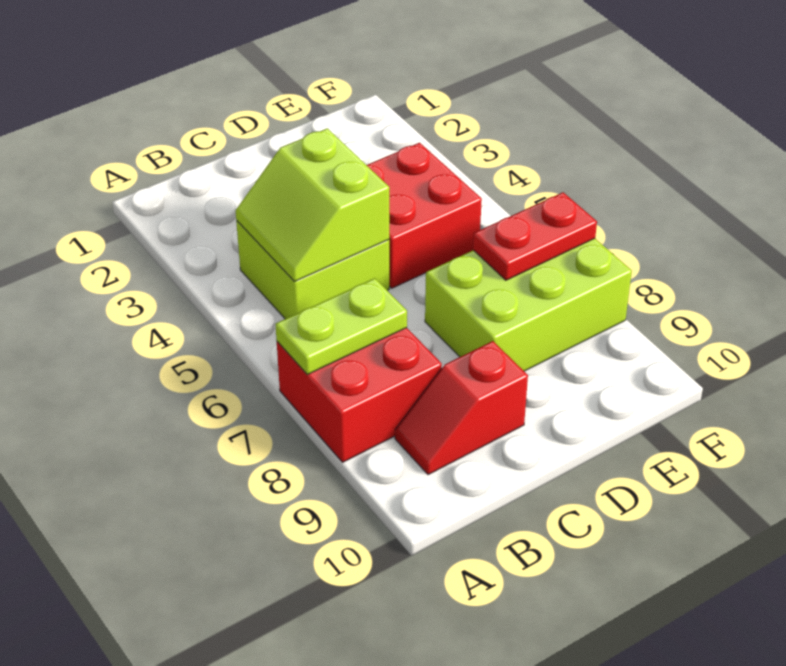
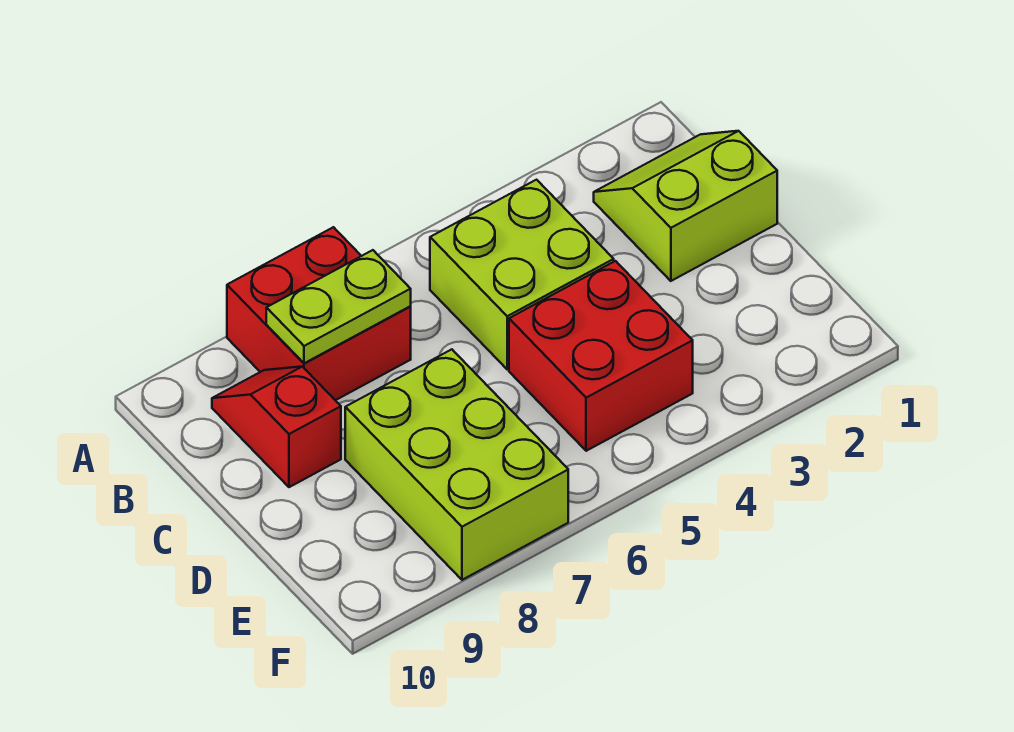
lime plate A7:B7 level 2 -> lime plate B7:B8 level 2
lime slope B4:C5 level 2 top C -> lime slope B1:C2 level 1 top C
red plate E7:F7 level 2 -> none

